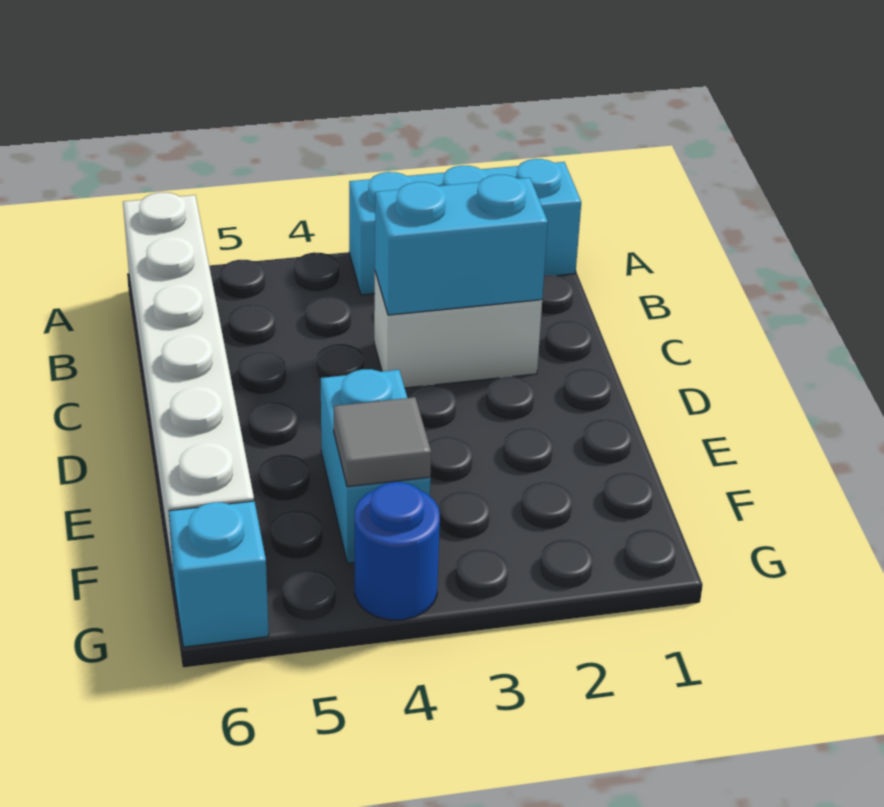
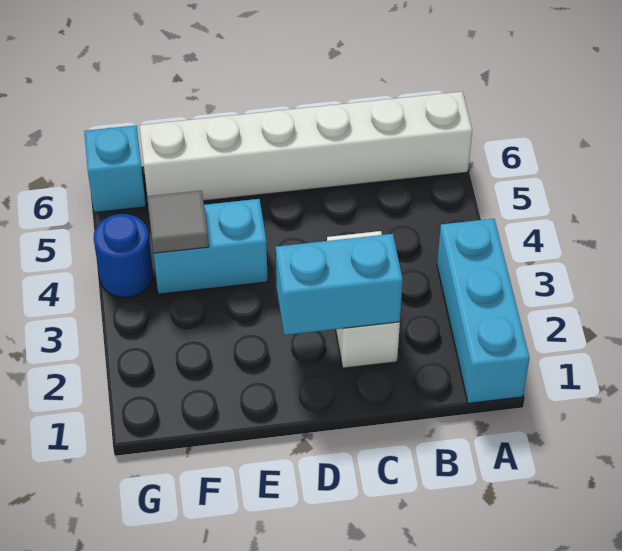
cyan brick C2:C3 level 2 -> cyan brick C2:D2 level 2

